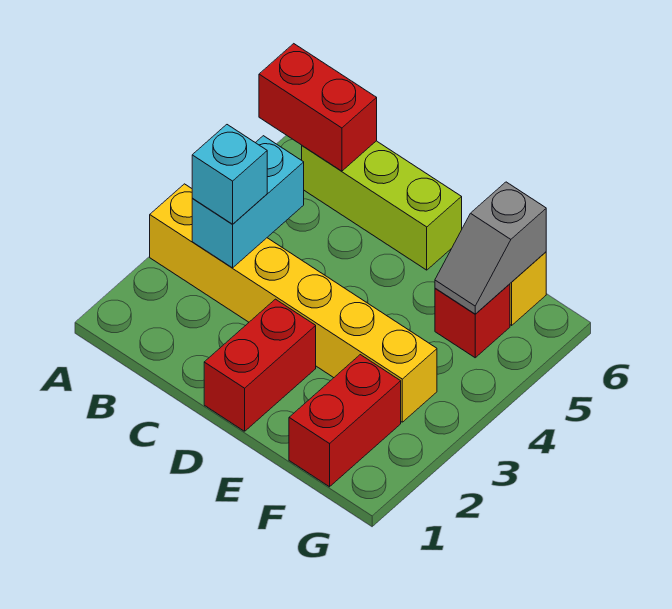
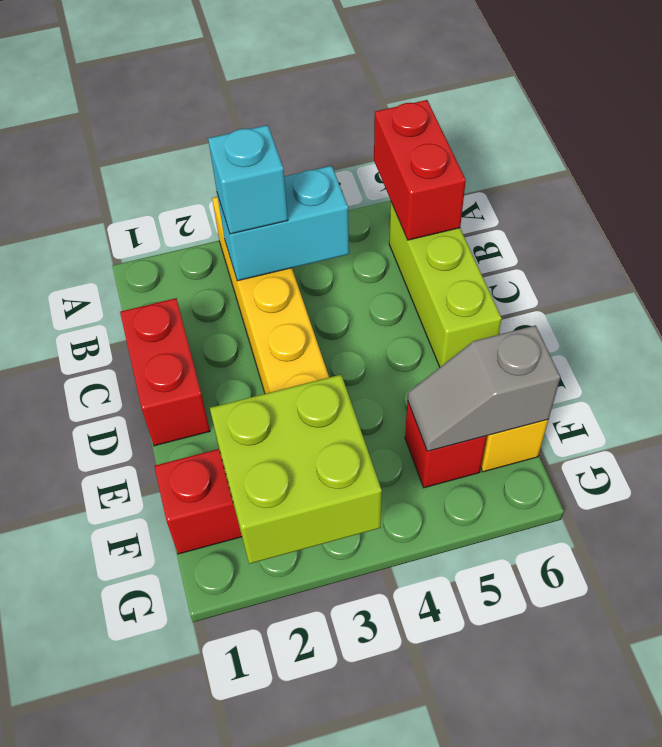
red brick D1:D2 level 1 -> red brick C1:D1 level 1
none -> lime brick F2:G3 level 2

